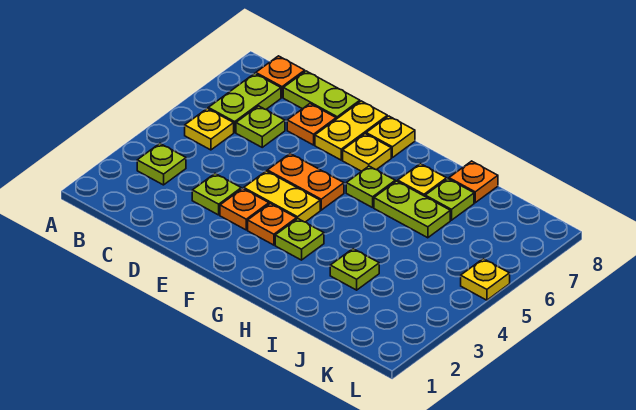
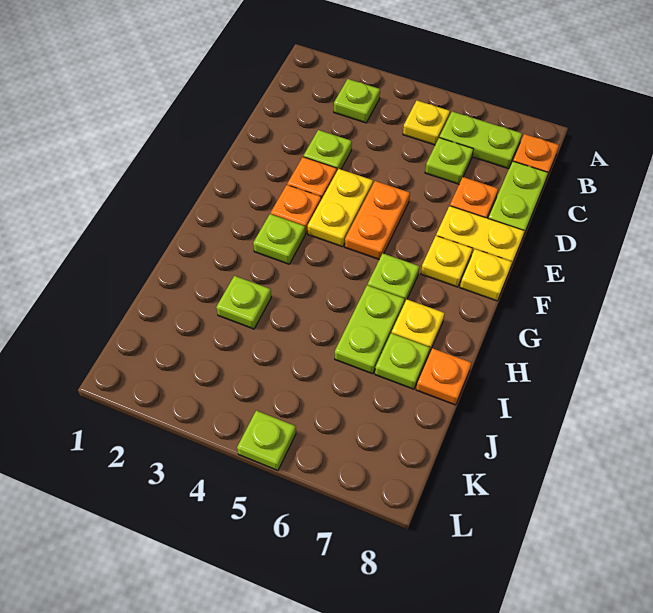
yellow plate L5 level 1 -> lime plate L5 level 1

